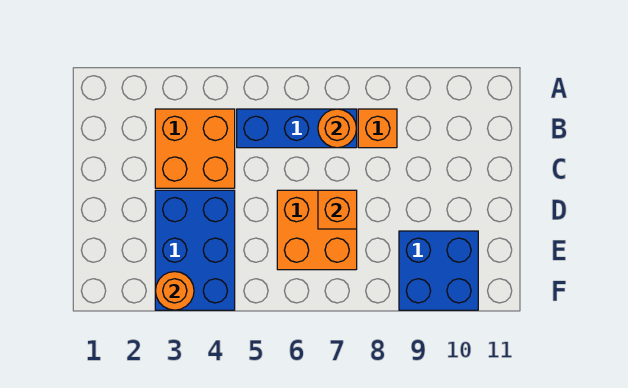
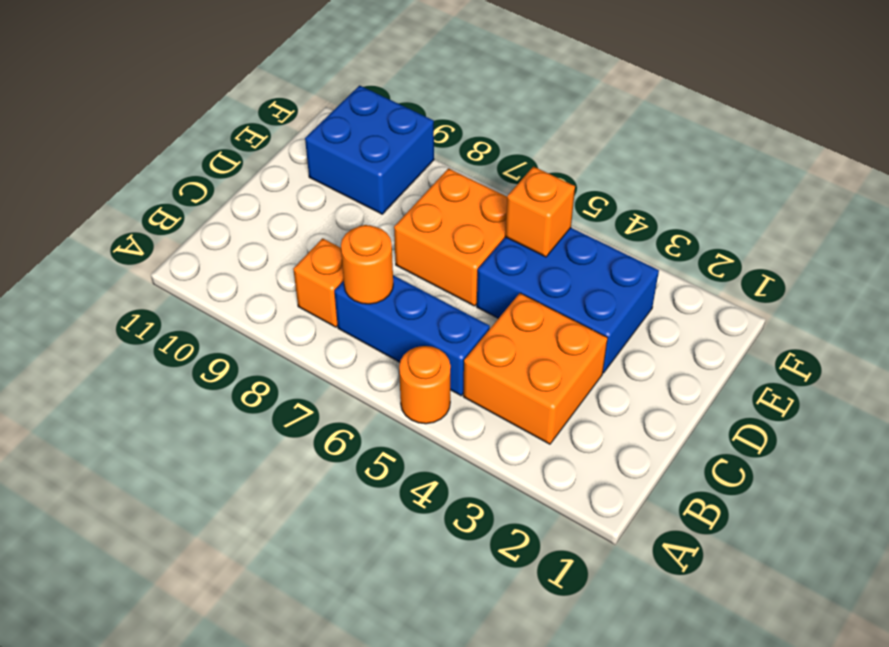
blue brick D3:F4 level 1 -> blue brick D3:E5 level 1
orange brick D7 level 2 -> orange brick E5 level 2
orange round brick F3 level 2 -> orange round brick A5 level 1

